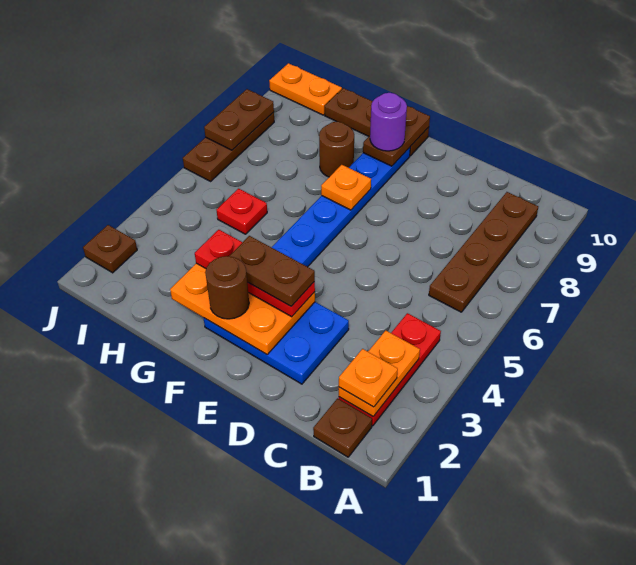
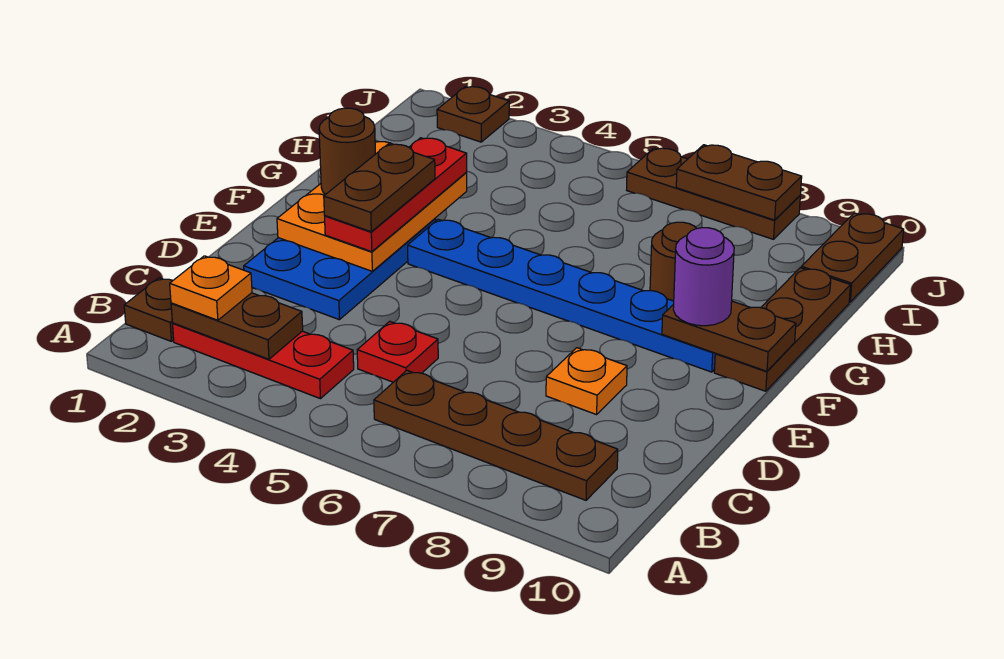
orange plate B2:B3 level 2 -> brown plate B2:B3 level 2
orange plate F7 level 2 -> orange plate D8 level 1
red plate H5 level 1 -> red plate C5 level 1
orange plate I10:J10 level 1 -> brown plate I10:J10 level 1

